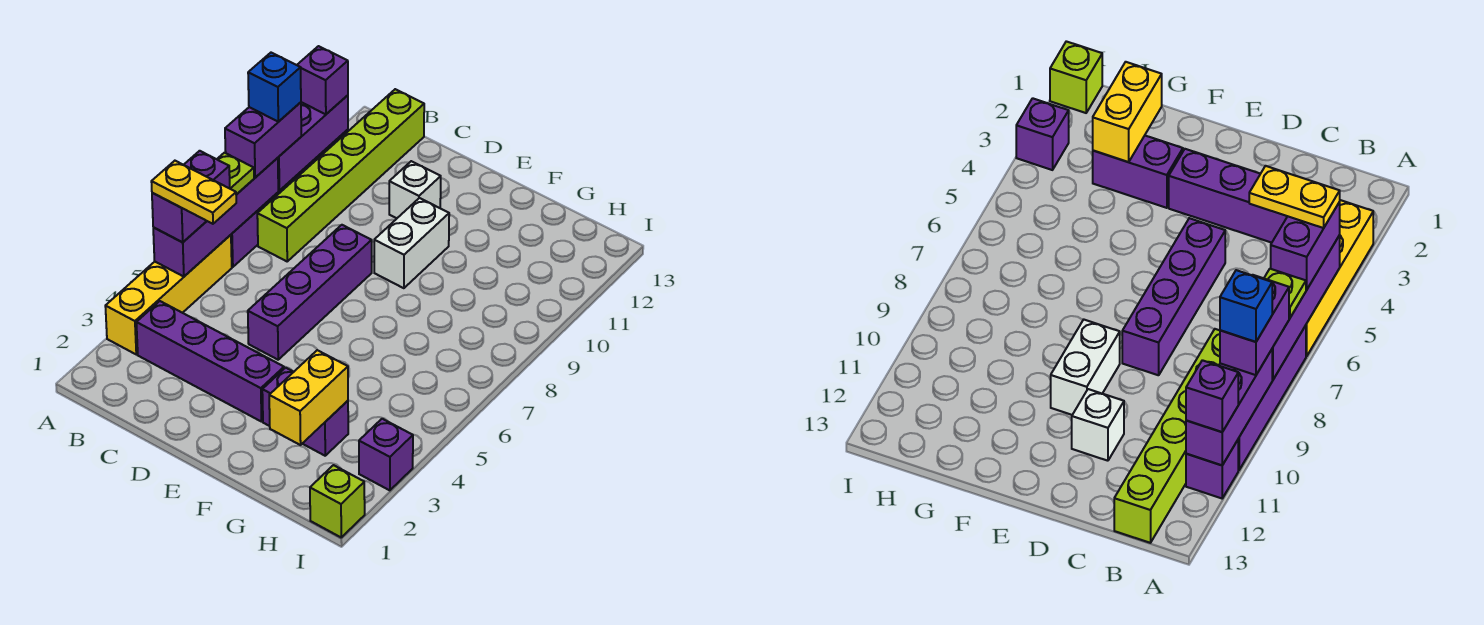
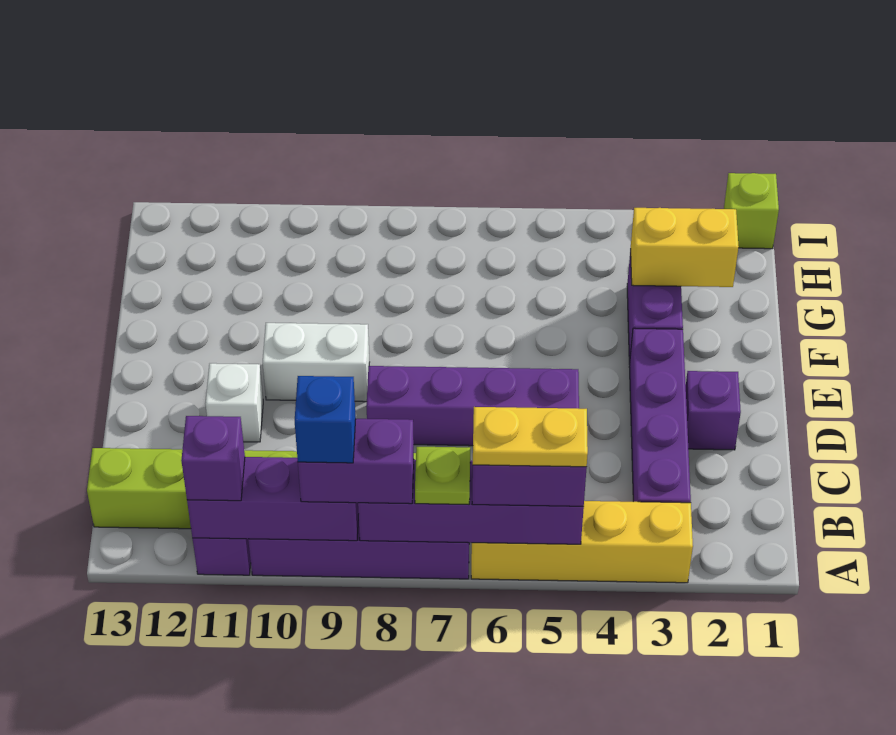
yellow plate A5:B5 level 4 -> yellow plate A5:A6 level 4
purple brick I3 level 1 -> purple brick D2 level 1

